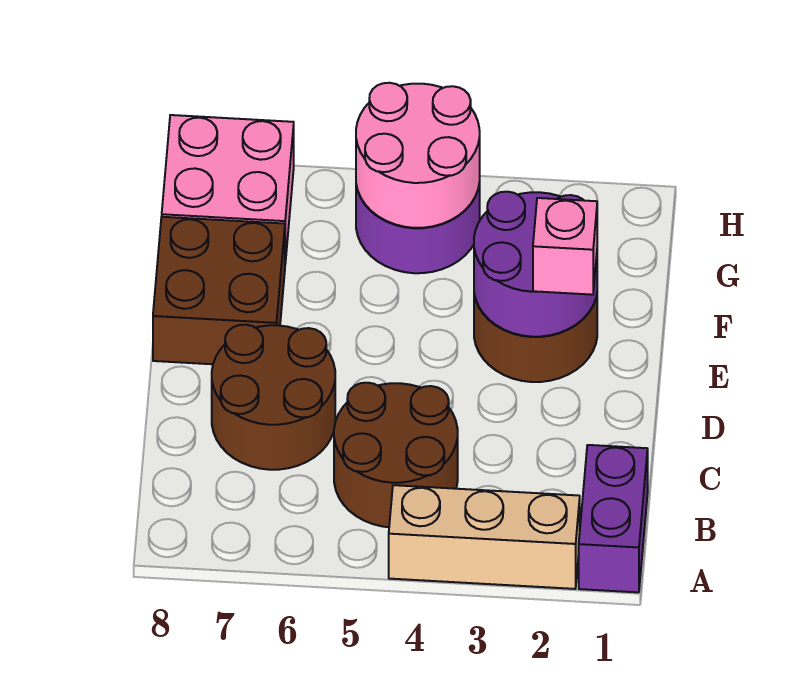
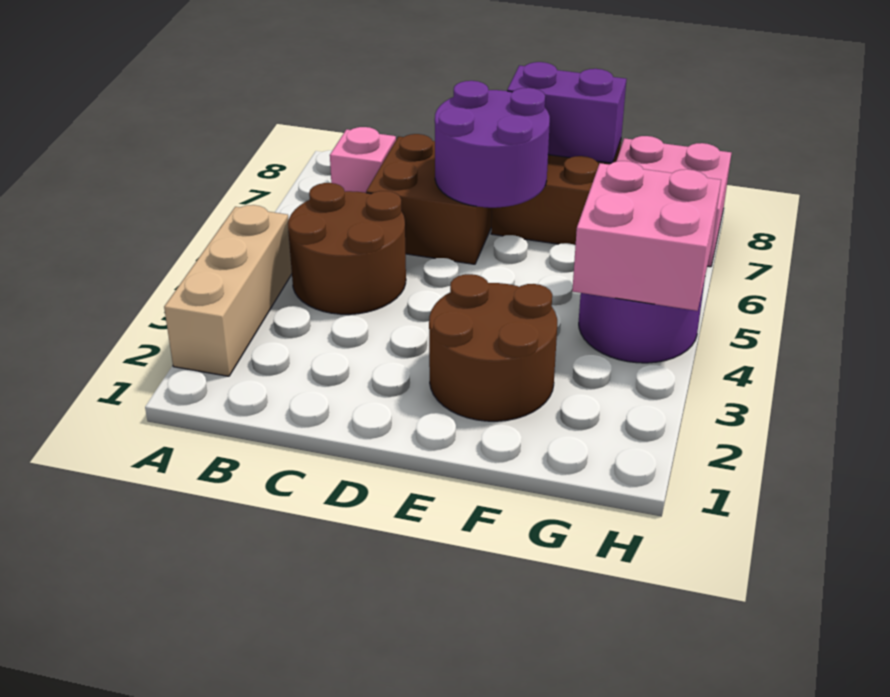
purple brick A1:B1 level 1 -> purple brick E8:F8 level 2
brown round brick C6:D7 level 1 -> brown brick C6:D7 level 1
purple round brick E2:F3 level 2 -> purple round brick D6:E7 level 2
pink brick E2 level 3 -> pink brick B7 level 1
pink round brick G4:H5 level 2 -> pink brick G4:H5 level 2

